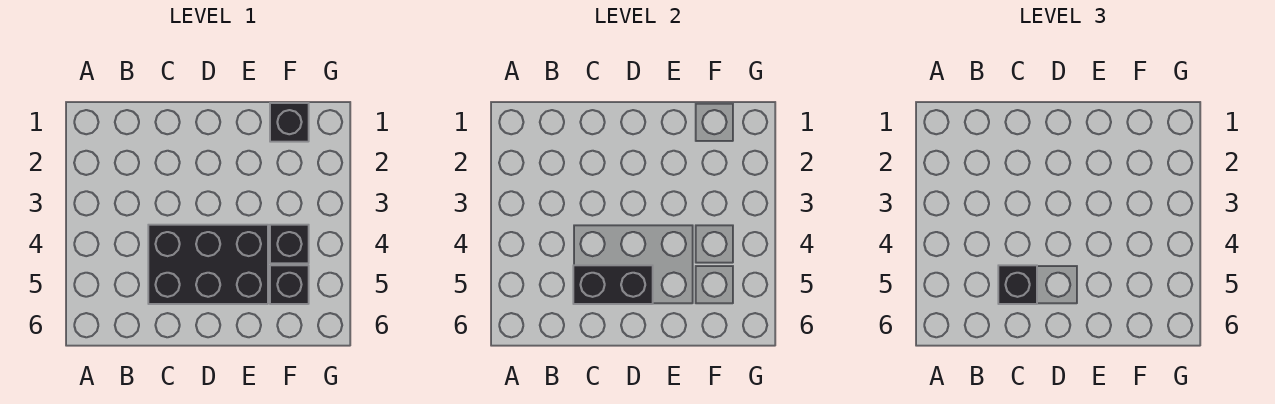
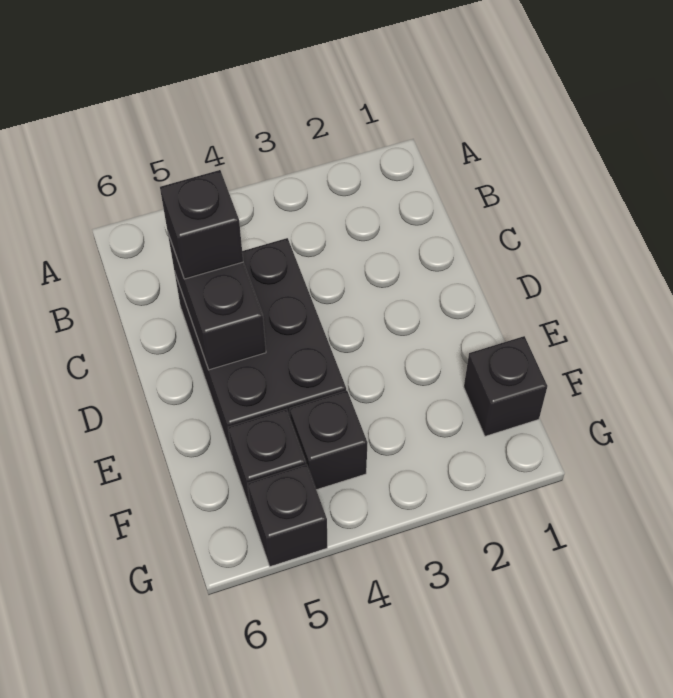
none -> black brick G5 level 1

